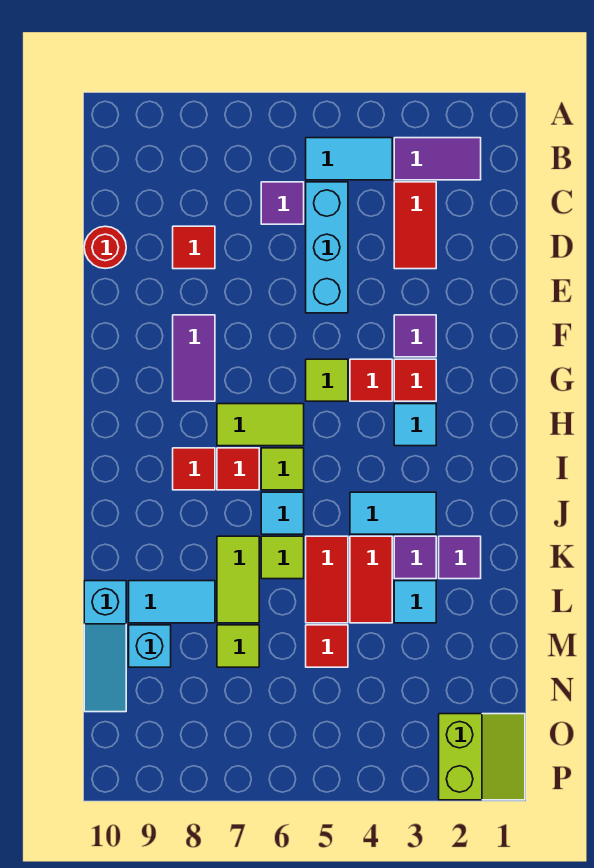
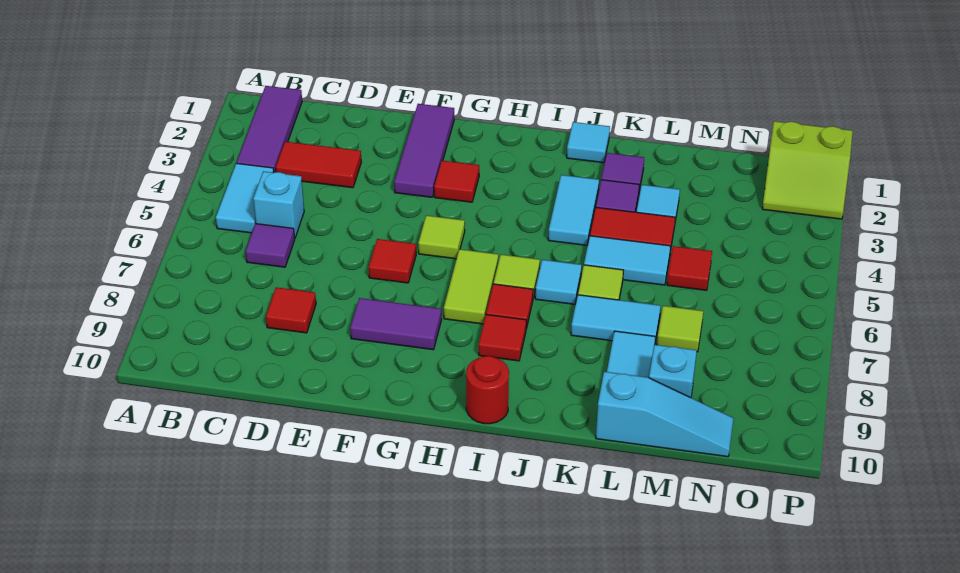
purple tile B2:B3 level 1 -> purple tile B1:B3 level 1
cyan brick C5:E5 level 1 -> cyan brick C5 level 1
red round brick D10 level 1 -> red round brick I10 level 1
purple tile F3 level 1 -> purple tile F1:F3 level 1
red tile G4 level 1 -> red tile F6 level 1
cyan tile H3 level 1 -> cyan tile J1 level 1
red tile K5:L5 level 1 -> cyan tile K5:L5 level 1
lime tile K7:L7 level 1 -> cyan tile K7:L7 level 1
lime slope O1:P2 level 1 top 2 -> lime slope O1:P2 level 1 top 1

